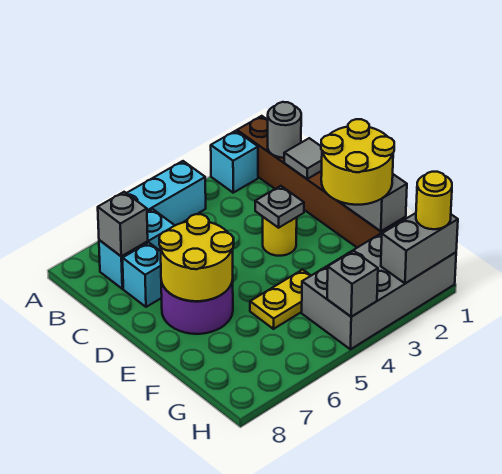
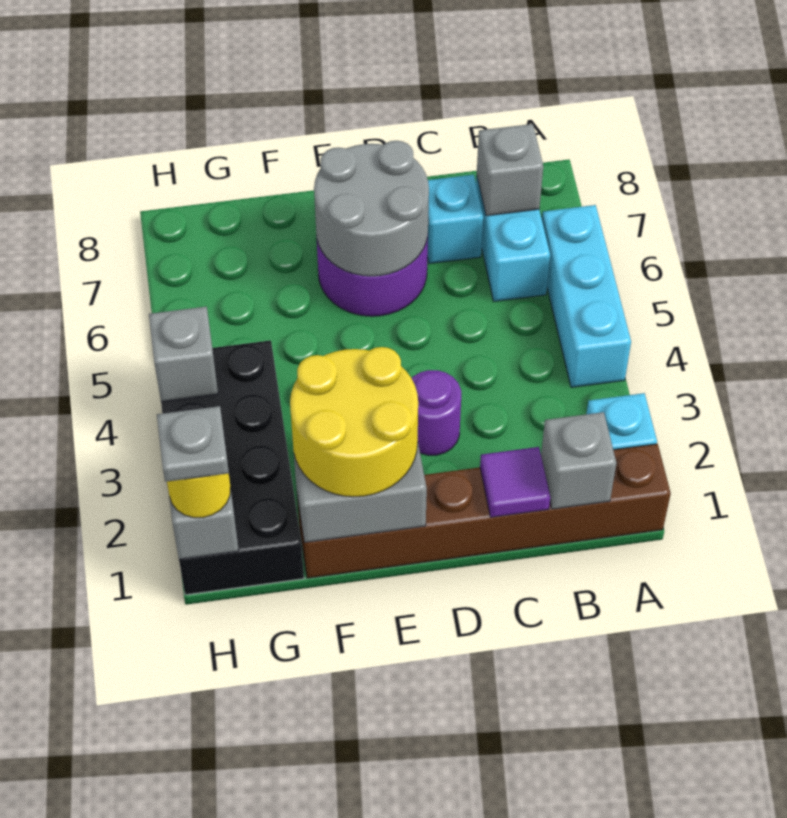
grey round brick B1 level 2 -> grey brick B1 level 2
grey tile C1 level 2 -> purple tile C1 level 2
yellow round brick D3 level 1 -> purple round brick D3 level 1
grey plate D3 level 2 -> grey plate H1 level 4
yellow round brick D6:E7 level 2 -> grey round brick D6:E7 level 2
yellow plate F4:F5 level 1 -> none
grey brick G1:H4 level 1 -> black brick G1:H4 level 1

